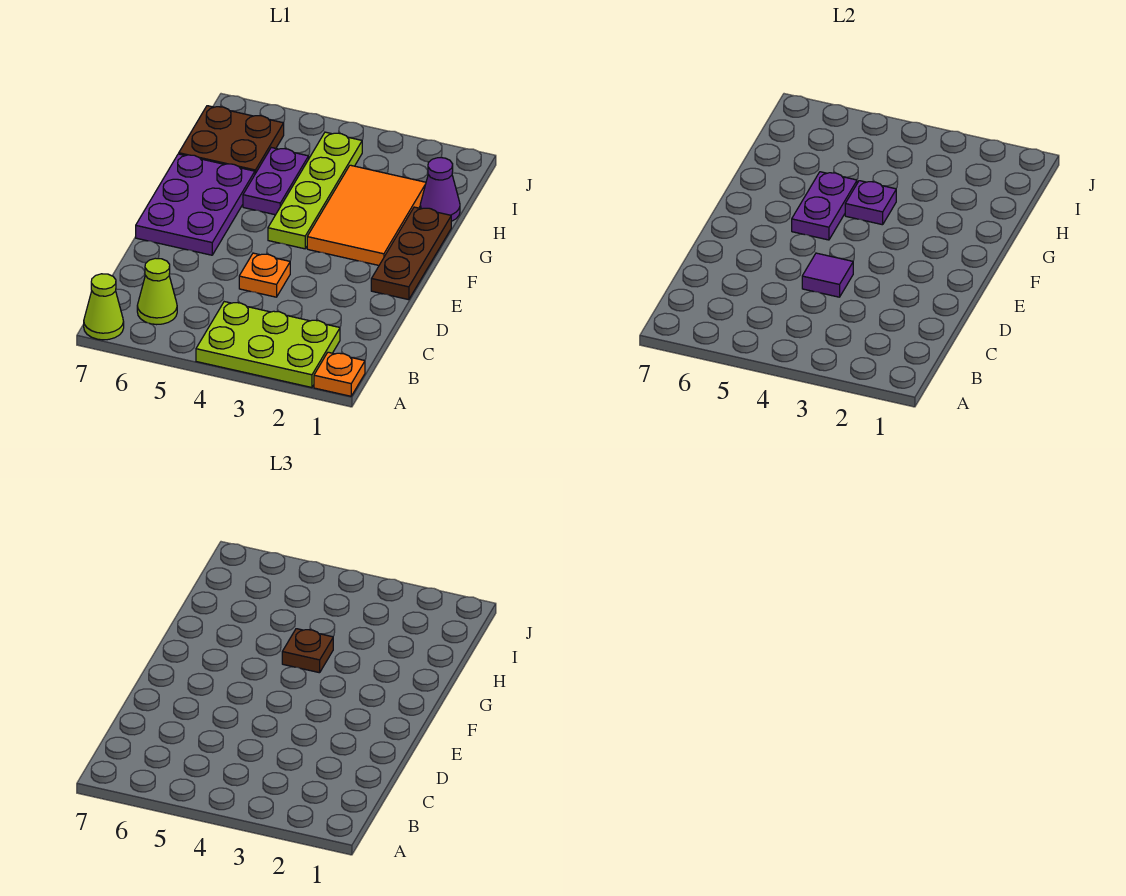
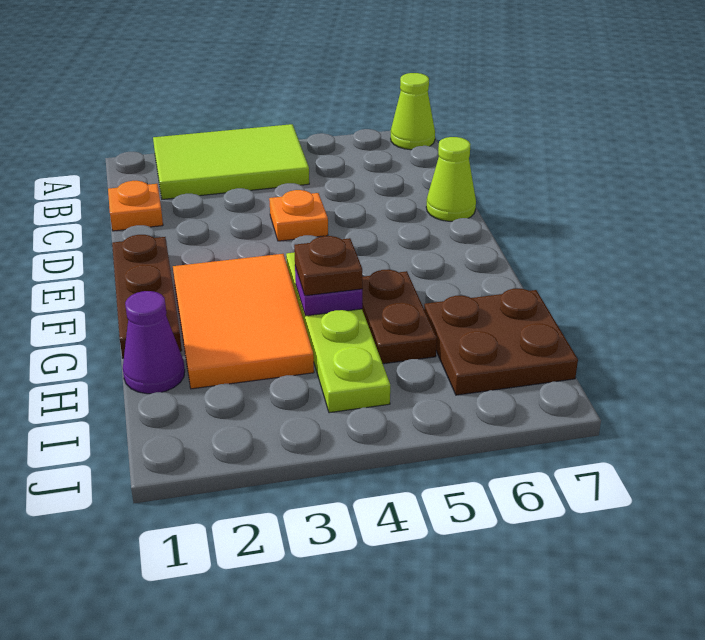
orange plate A1 level 1 -> orange plate C1 level 1
lime plate A2:B4 level 1 -> lime tile A2:B4 level 1
lime cone B6 level 1 -> lime cone D7 level 1
purple tile D4 level 2 -> none
purple plate E6:G7 level 1 -> none
purple plate F5:G5 level 2 -> none
purple plate G5:H5 level 1 -> brown plate G5:H5 level 1

